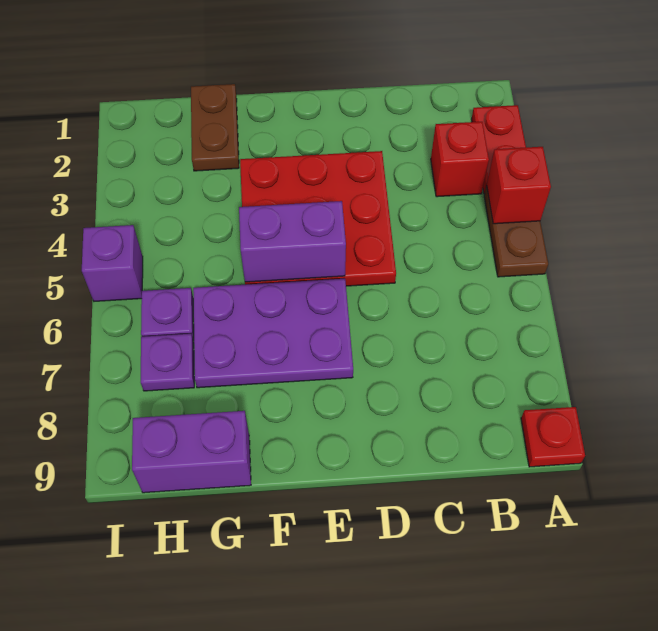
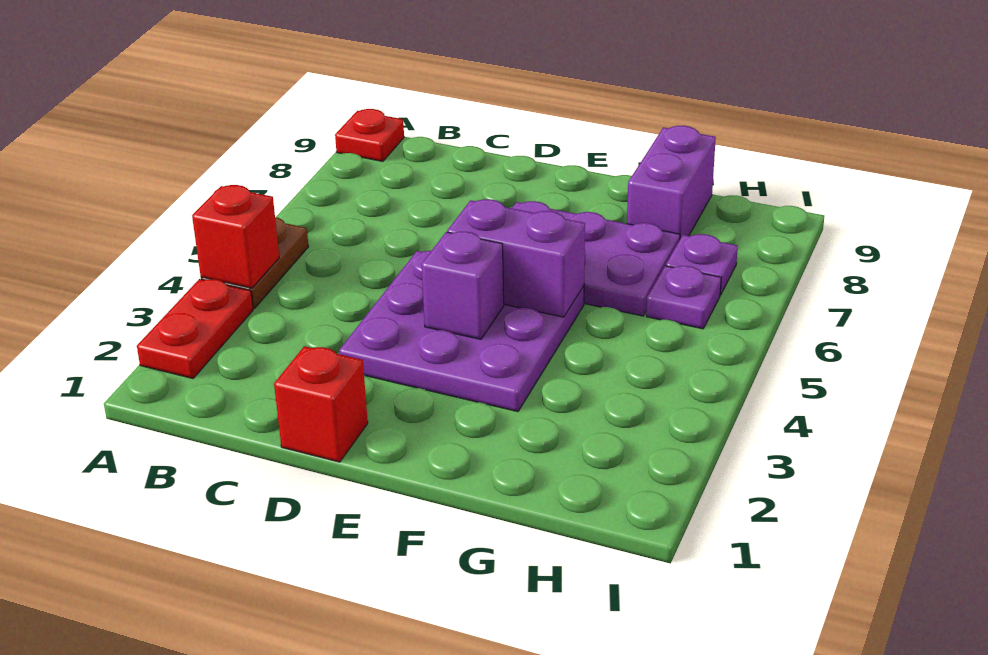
red brick B3 level 1 -> red brick D1 level 1
red plate D3:F5 level 1 -> purple plate D3:F5 level 1
brown plate G1:G2 level 1 -> none
purple brick G9:H9 level 1 -> purple brick G8:G9 level 1
purple brick I5 level 1 -> purple brick E4 level 2

